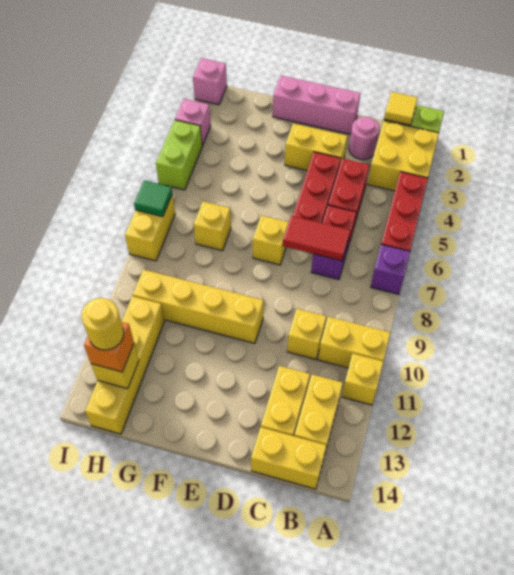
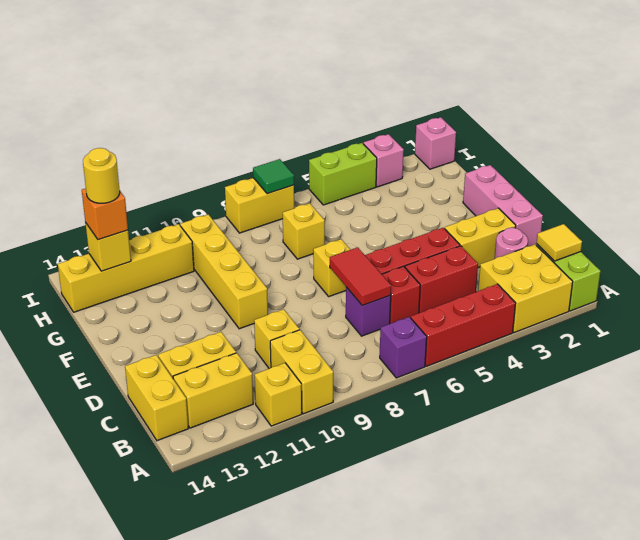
yellow brick D3:E3 level 1 -> yellow brick D2:D3 level 1

